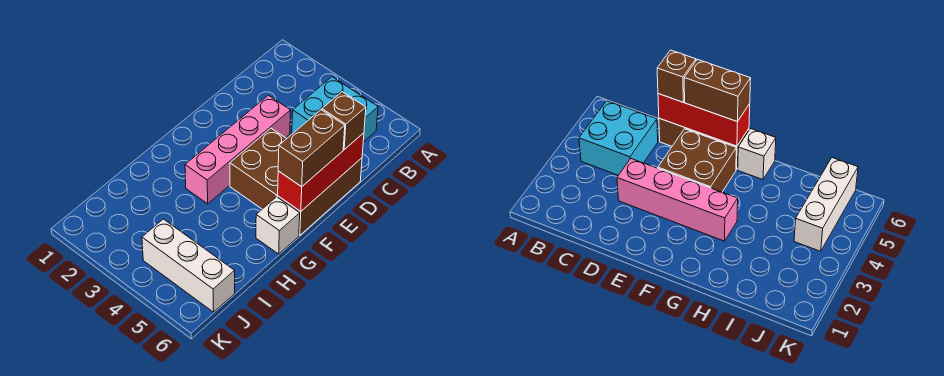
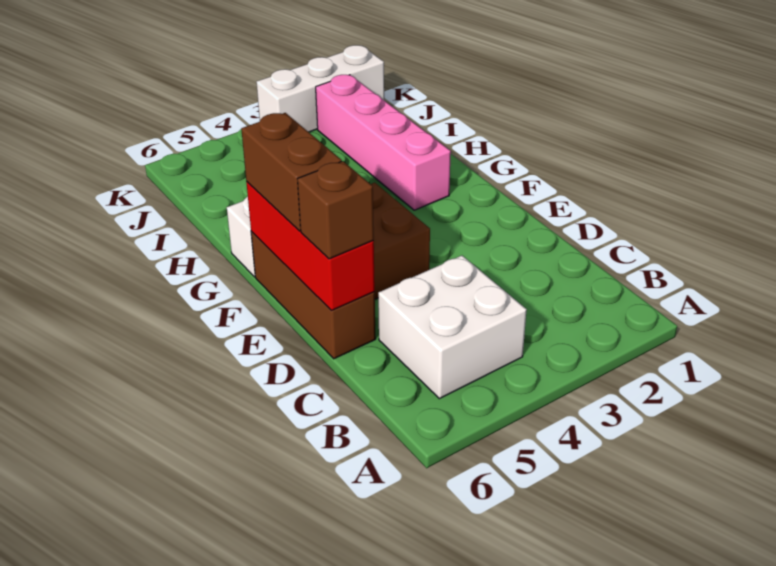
cyan brick B4:C5 level 1 -> white brick B4:C5 level 1
pink brick D3:G3 level 1 -> pink brick G2:J2 level 1
white brick J4:J6 level 1 -> white brick K1:K3 level 1

